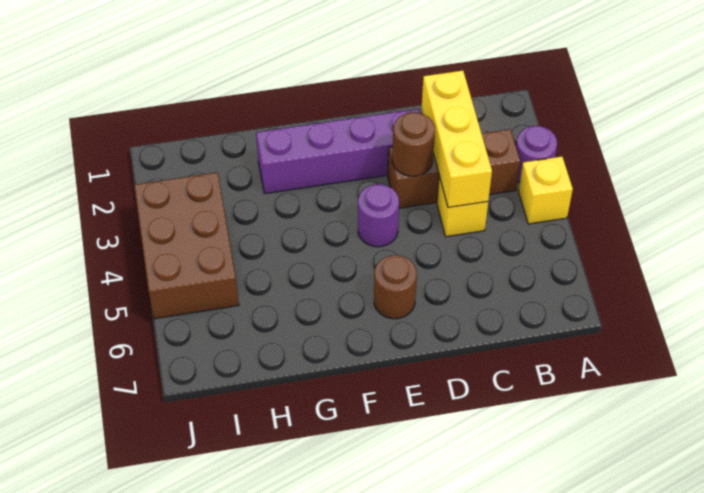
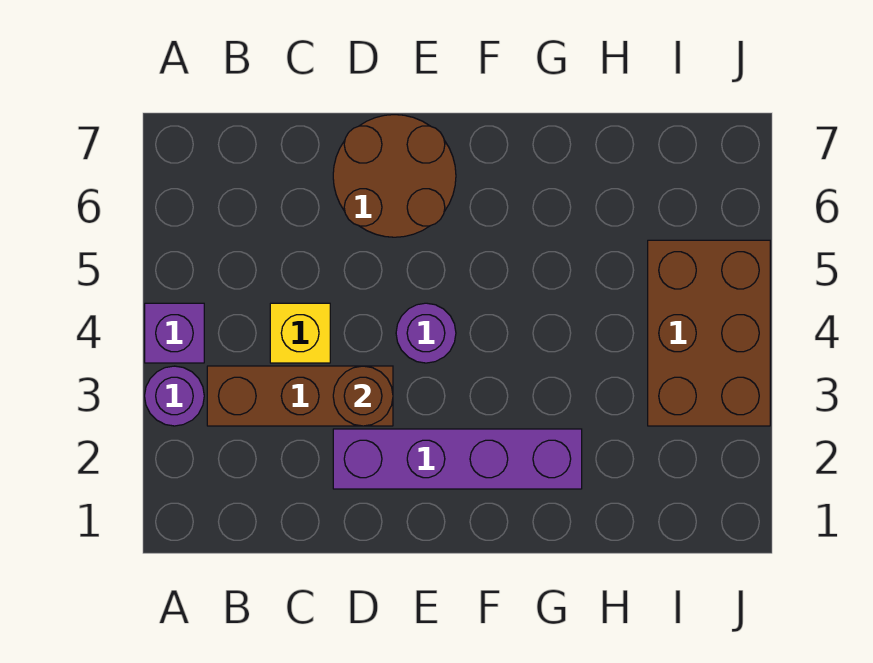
yellow brick A4 level 1 -> purple brick A4 level 1
yellow brick C2:C4 level 2 -> none
brown round brick E6 level 1 -> brown round brick D6:E7 level 1

